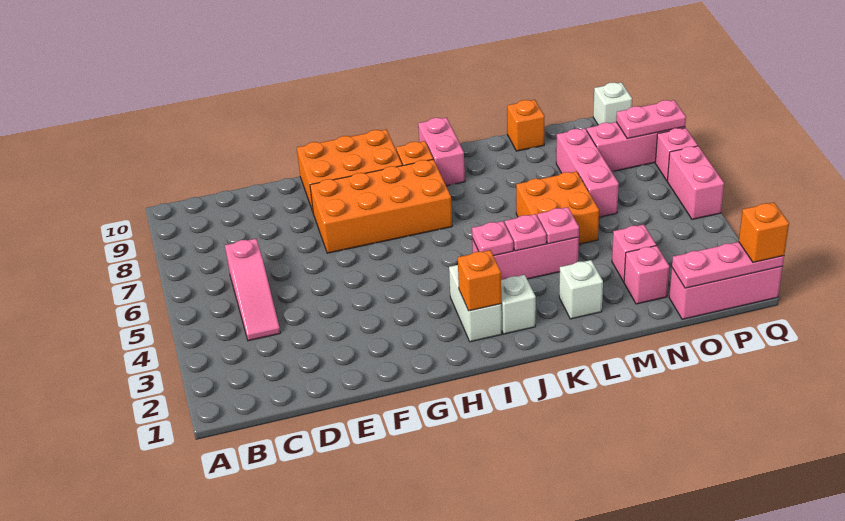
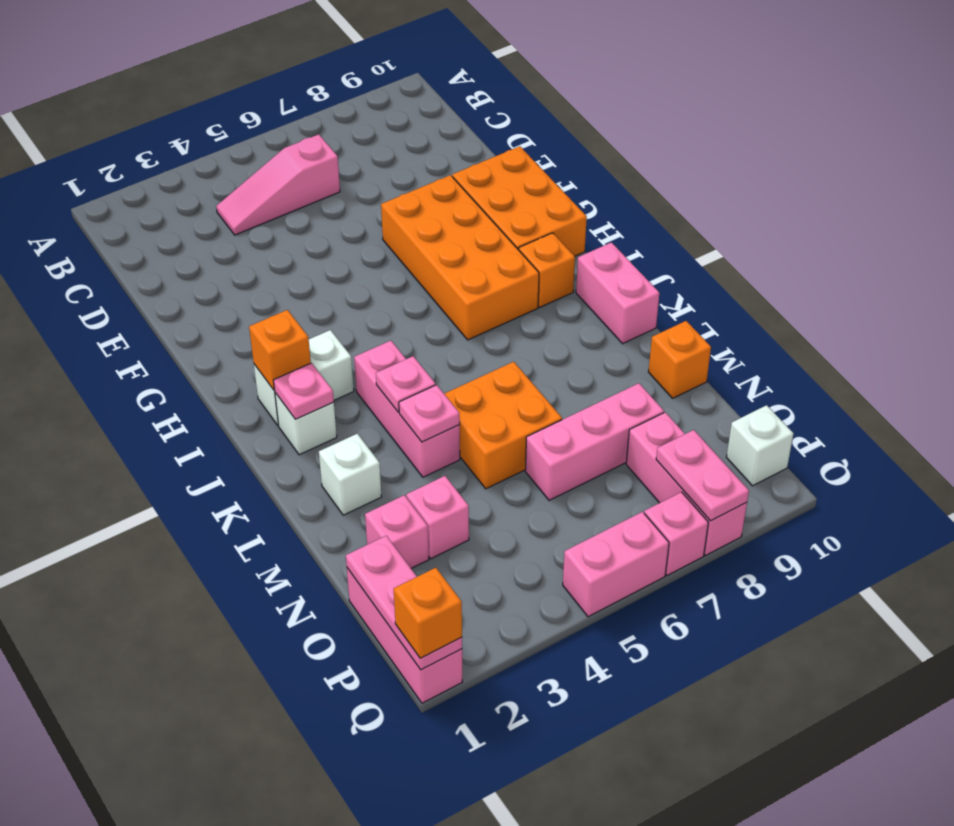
pink plate J4 level 2 -> pink plate J2 level 2
pink brick J9:J10 level 1 -> pink brick J10:K10 level 1

